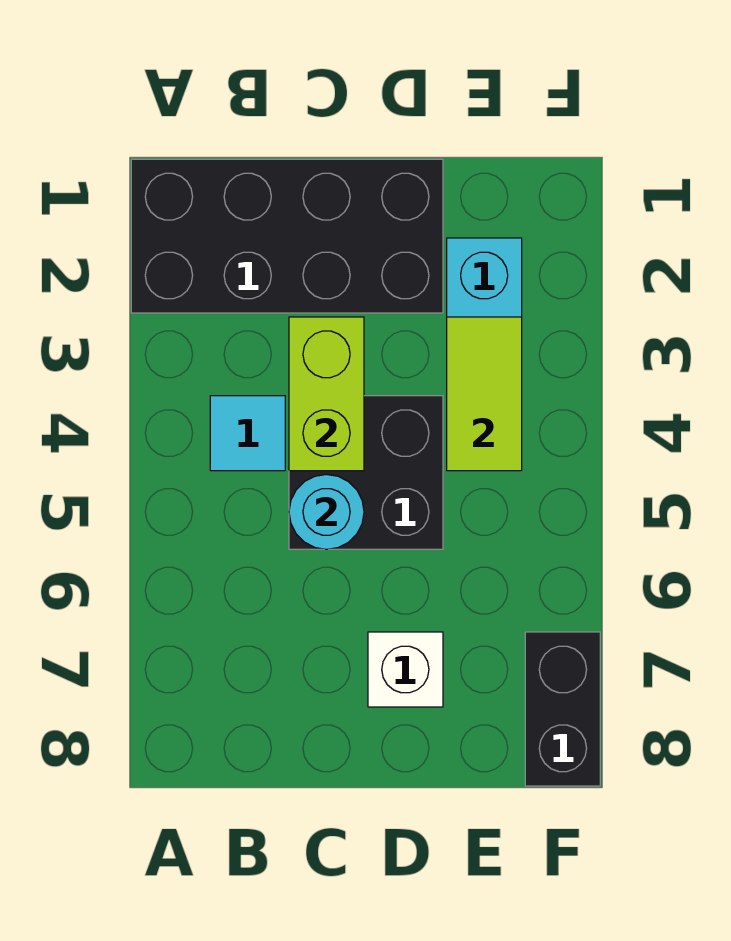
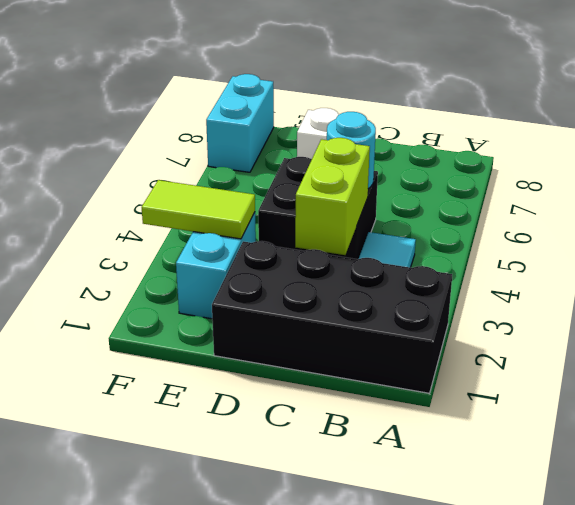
lime tile E3:E4 level 2 -> lime tile E3:F3 level 2
black brick F7:F8 level 1 -> cyan brick F7:F8 level 1

